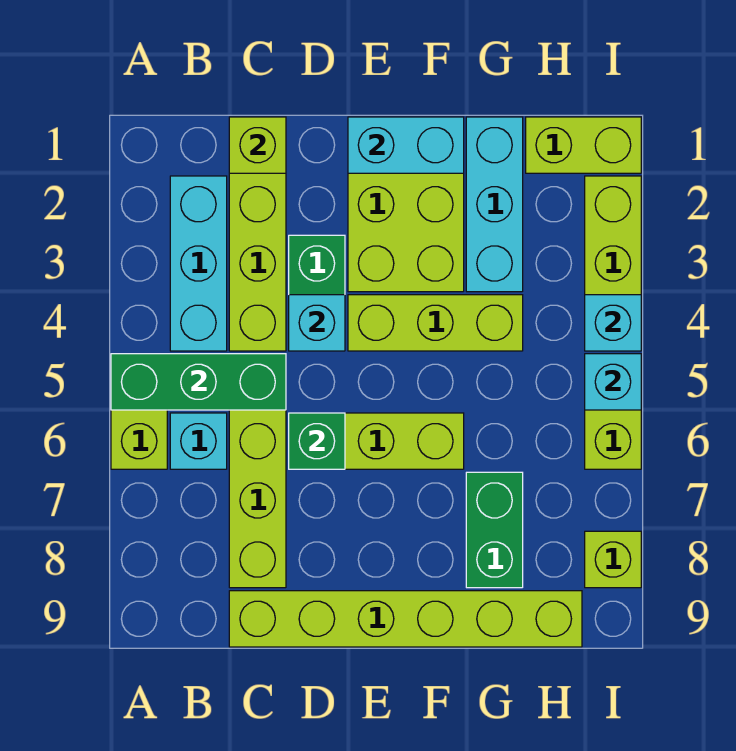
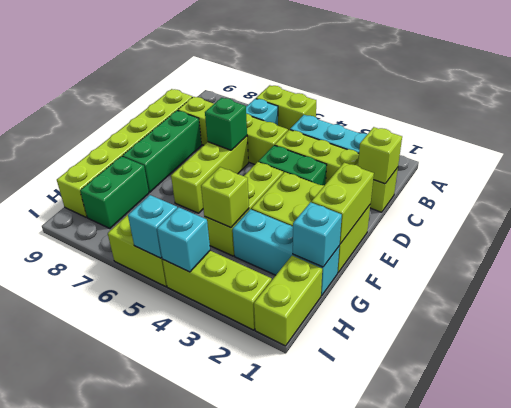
green brick A5:C5 level 2 -> green brick D8:F8 level 1
cyan brick D4 level 2 -> cyan brick G1 level 2
cyan brick E1:F1 level 2 -> lime brick E1:F1 level 2
green brick G7:G8 level 1 -> green brick G8:H8 level 1
lime brick I8 level 1 -> lime brick G4 level 2

